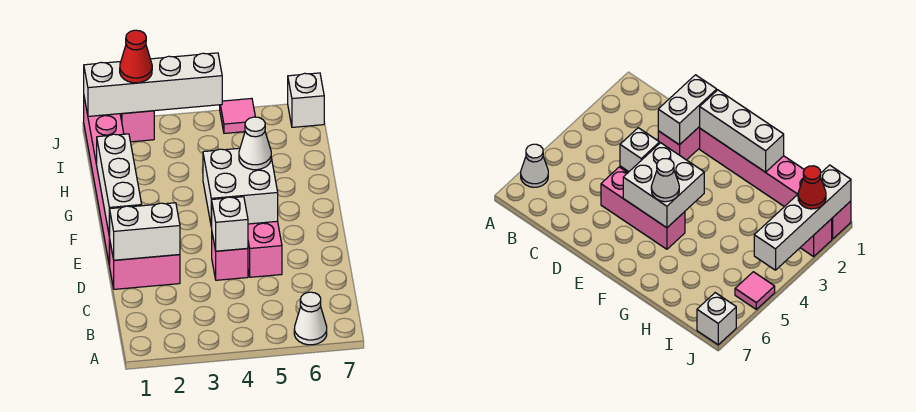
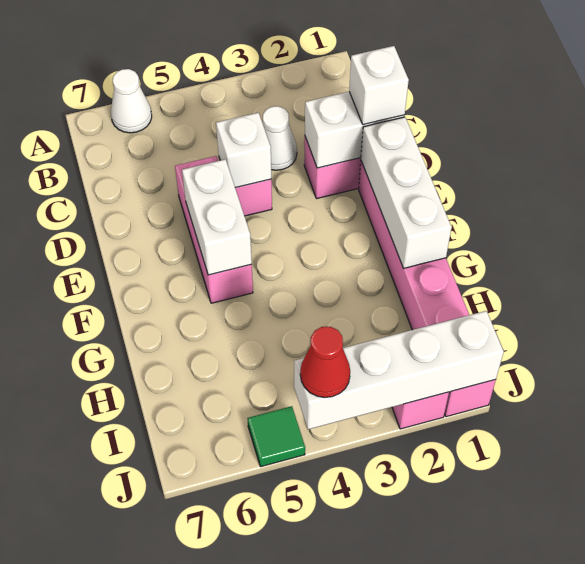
white brick E4:F5 level 2 -> white brick E5:F5 level 2
white cone F5 level 3 -> white cone C3 level 1
red cone J2 level 3 -> red cone J4 level 3
pink tile J5 level 1 -> green tile J5 level 1
white brick J7 level 1 -> white brick D1 level 3

